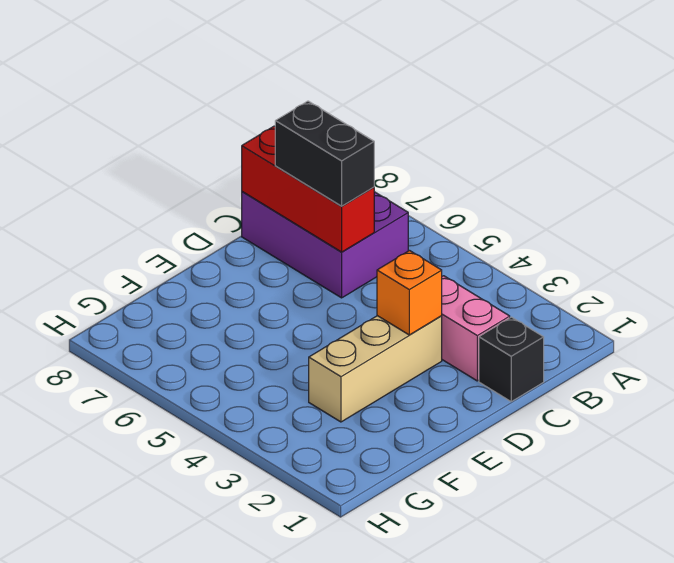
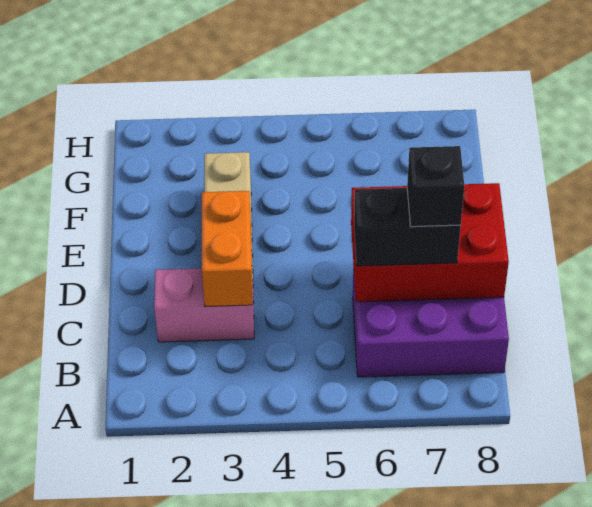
black brick C1 level 1 -> black brick C7 level 4
red brick C6:C8 level 2 -> red brick C6:D8 level 2
orange brick D3 level 2 -> orange brick C3:D3 level 2

